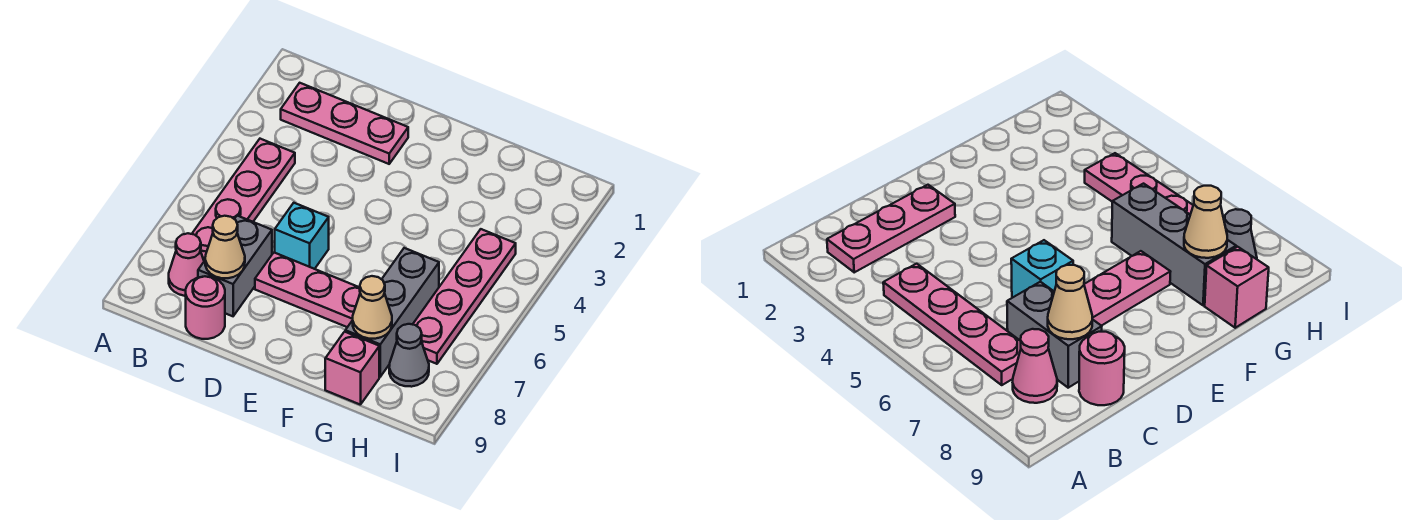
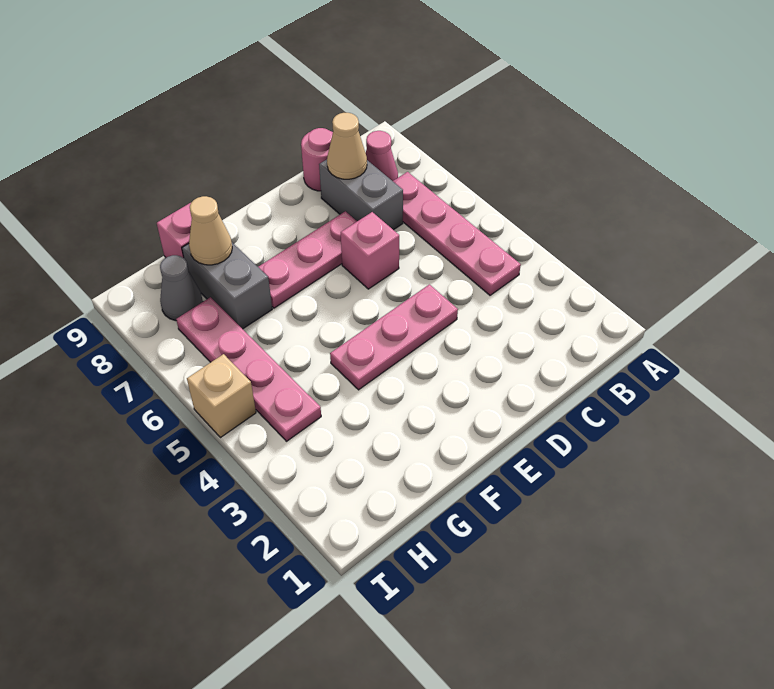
pink plate B2:D2 level 1 -> pink plate D4:F4 level 1
cyan brick D6 level 1 -> pink brick D6 level 1
grey brick G6:G8 level 1 -> grey brick G7:G8 level 1
none -> tan brick I5 level 1

